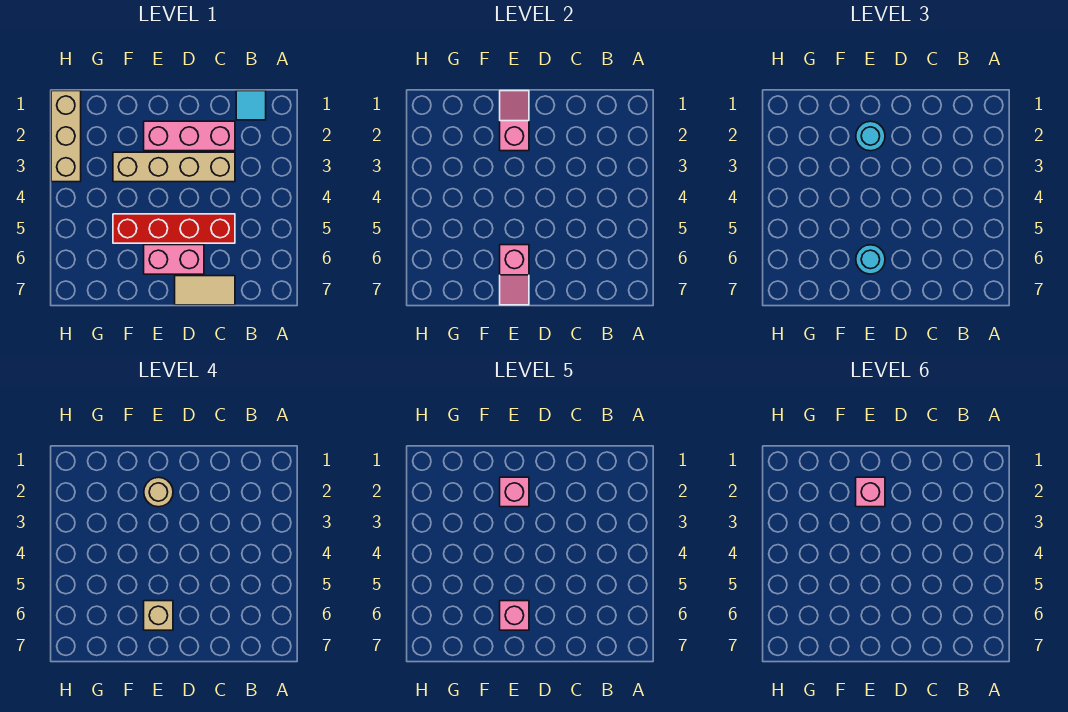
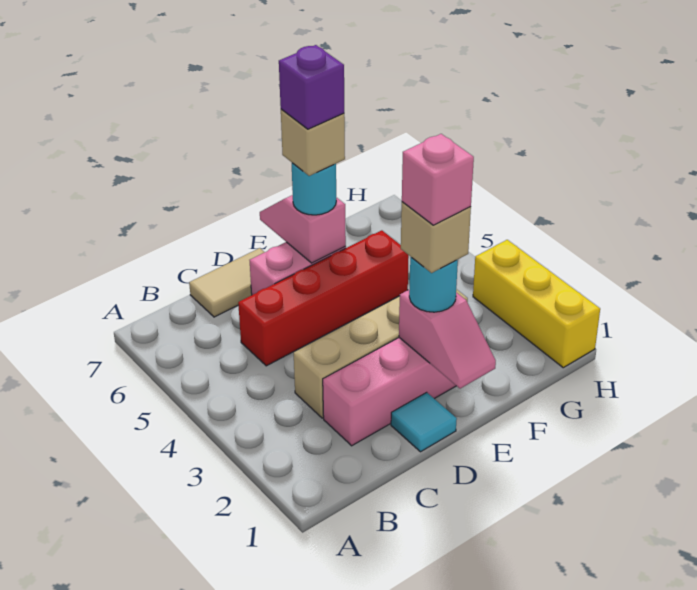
cyan tile B1 level 1 -> cyan tile D1 level 1
tan round brick E2 level 4 -> tan brick E2 level 4
pink brick E2 level 6 -> none
pink brick E6 level 5 -> purple brick E6 level 5
tan brick H1:H3 level 1 -> yellow brick H1:H3 level 1

